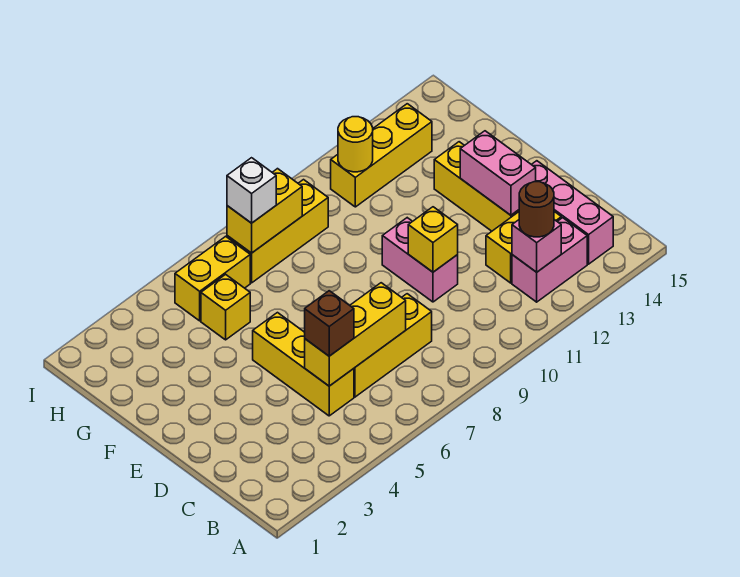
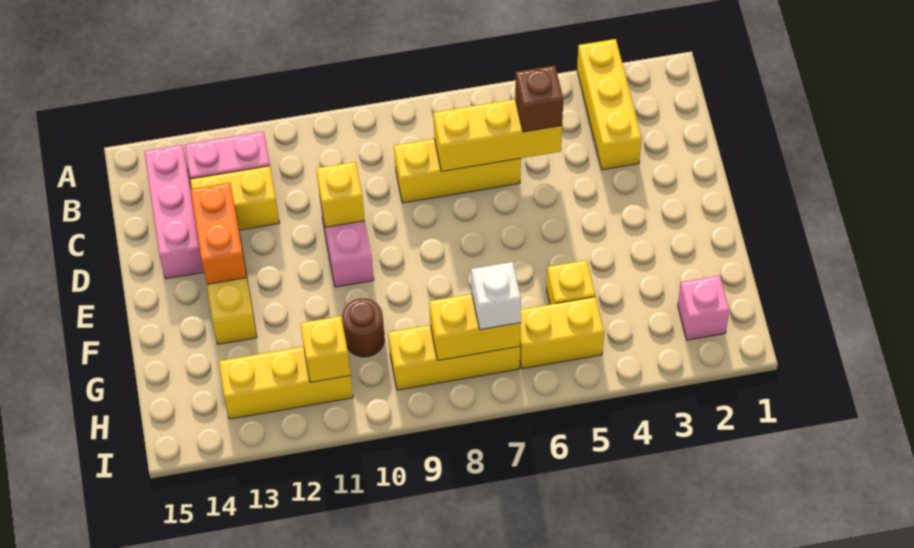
pink brick B12 level 2 -> pink brick H2 level 1
brown round brick B12 level 3 -> brown round brick G10 level 1
yellow brick C5:E5 level 1 -> yellow brick A3:C3 level 1
pink brick D13:E13 level 2 -> orange brick D13:E13 level 2
yellow round brick H11 level 2 -> yellow brick H11 level 2

